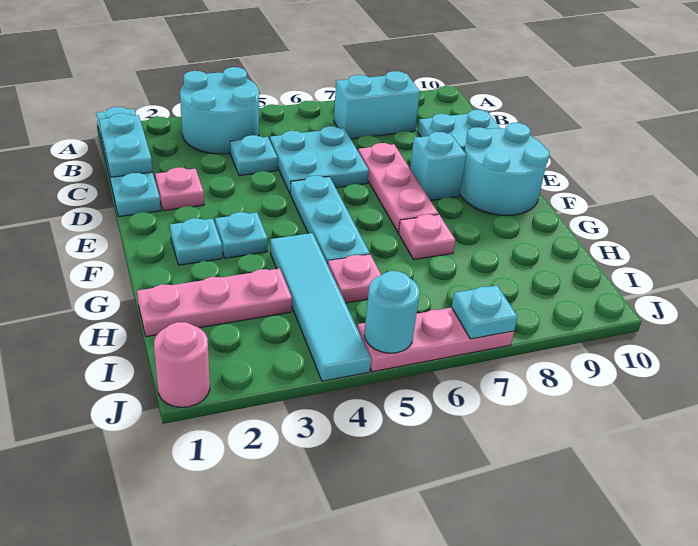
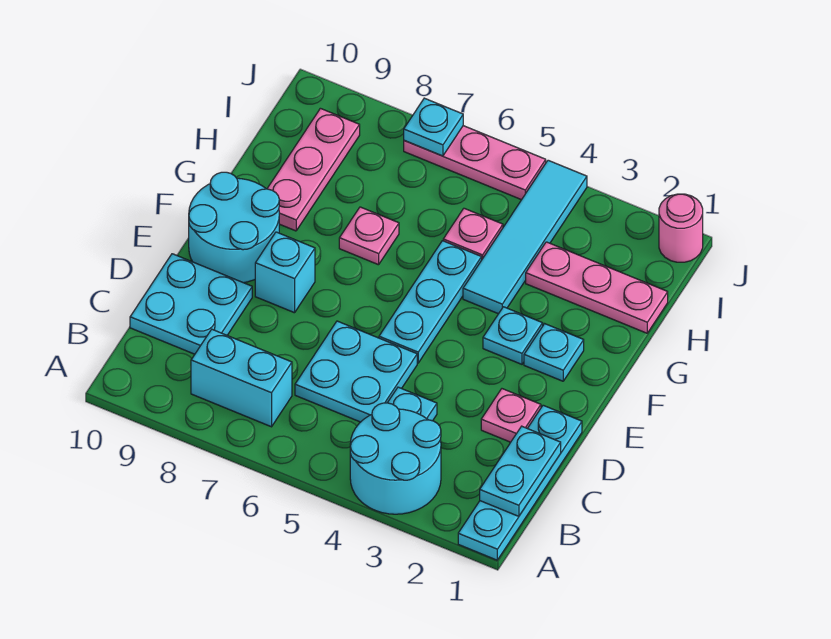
pink plate D7:F7 level 1 -> pink plate G9:I9 level 1
cyan round brick J5 level 2 -> none

